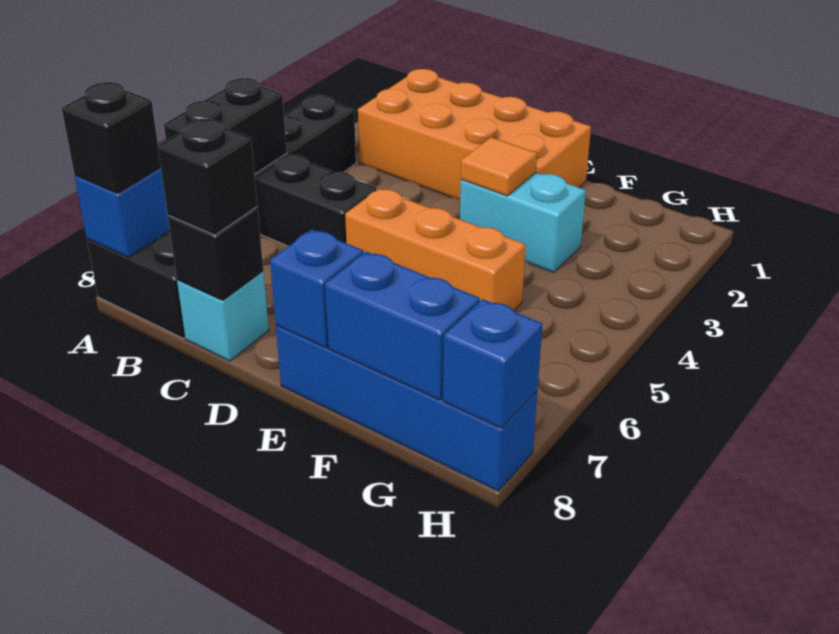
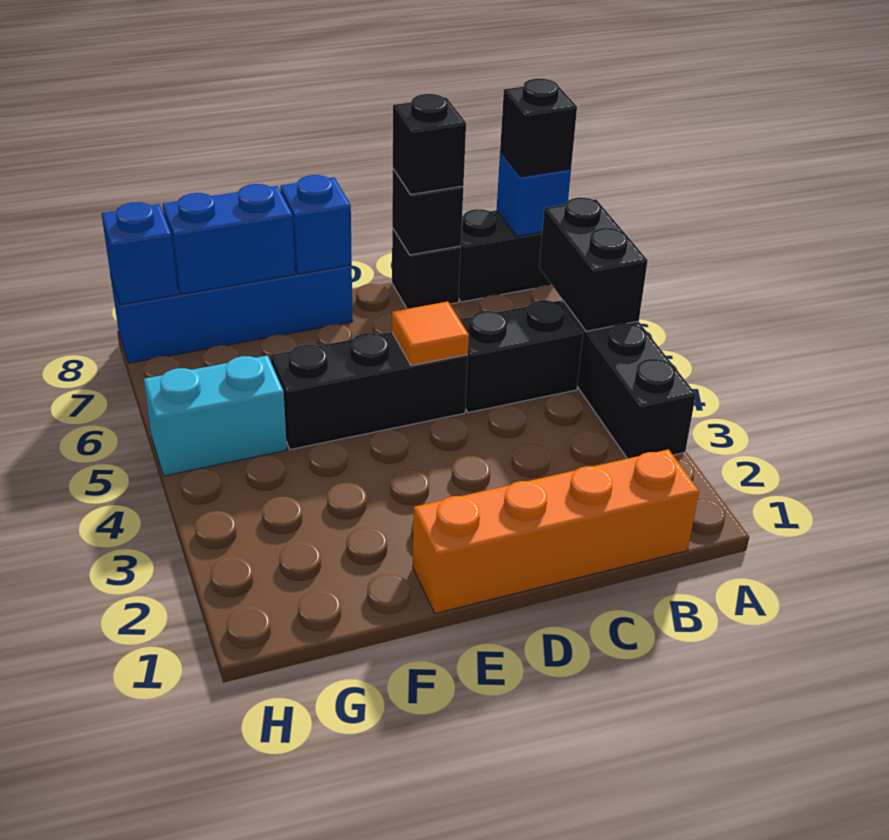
orange brick B1:E2 level 1 -> orange brick B1:E1 level 1
cyan brick C8 level 1 -> black brick C8 level 1
orange brick D5:F5 level 1 -> black brick D5:F5 level 1
cyan brick E3:F3 level 1 -> cyan brick G5:H5 level 1
orange tile E3 level 2 -> orange tile D5 level 2

